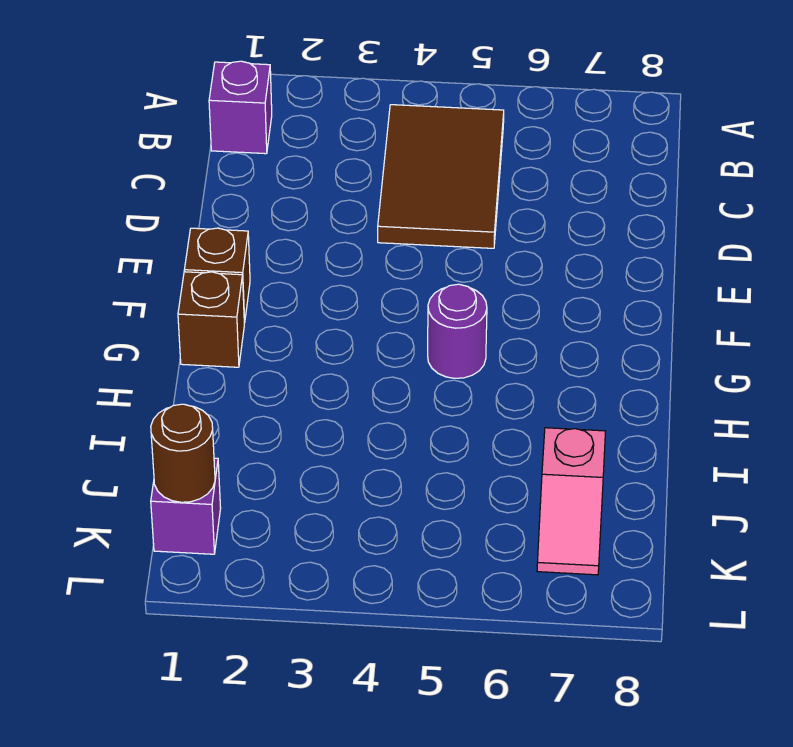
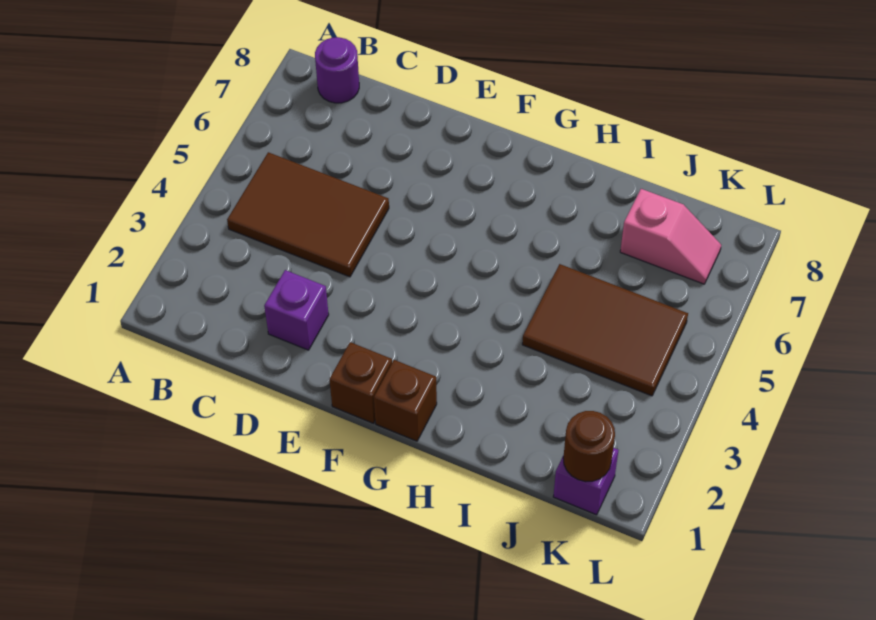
purple brick B1 level 1 -> purple brick D2 level 1
purple round brick G5 level 1 -> purple round brick B8 level 1
none -> brown tile I4:K5 level 1

